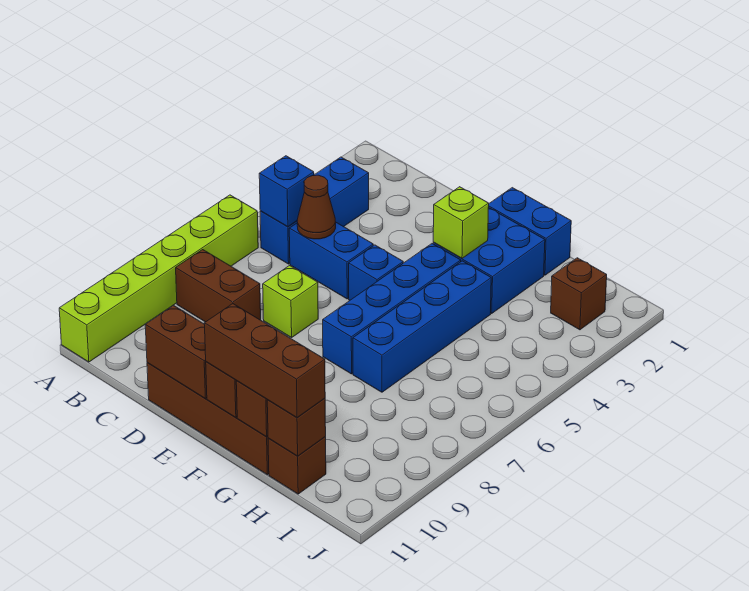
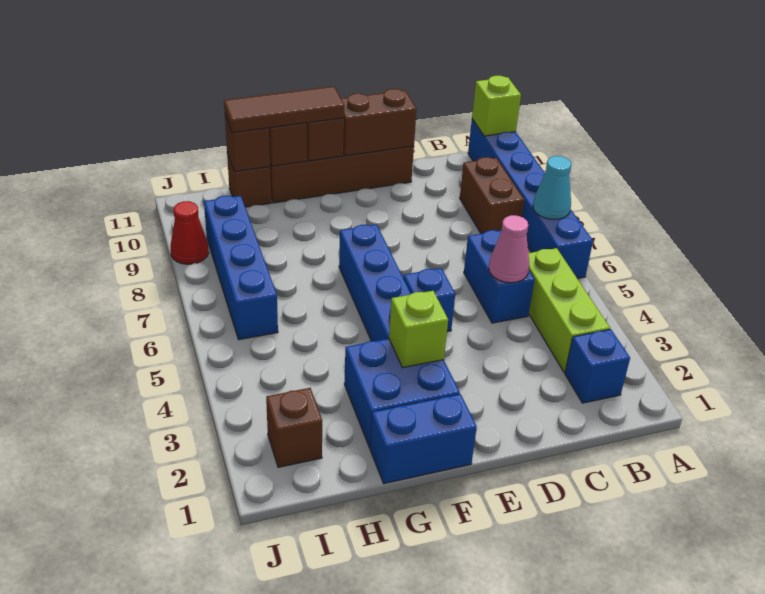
lime brick A6:A11 level 1 -> blue brick A6:A11 level 1
none -> cyan cone A7 level 2
blue brick B3:B5 level 1 -> lime brick B3:B5 level 1
blue brick B5 level 2 -> blue brick B2 level 1
brown brick B8:C8 level 1 -> brown brick B8:B9 level 1
blue brick C5:D5 level 1 -> blue brick C5:C6 level 1
brown cone C5 level 2 -> pink cone C5 level 2
lime brick D7 level 1 -> lime brick A11 level 2
brown brick F11:H11 level 3 -> brown tile F11:H11 level 3
blue brick G4:G7 level 1 -> blue brick I6:I9 level 1
none -> red cone J9 level 1

